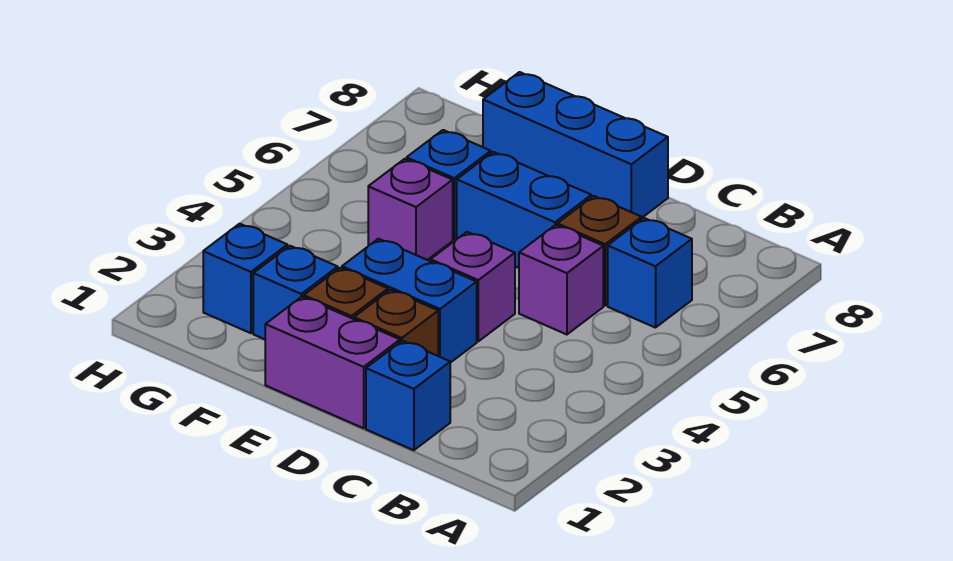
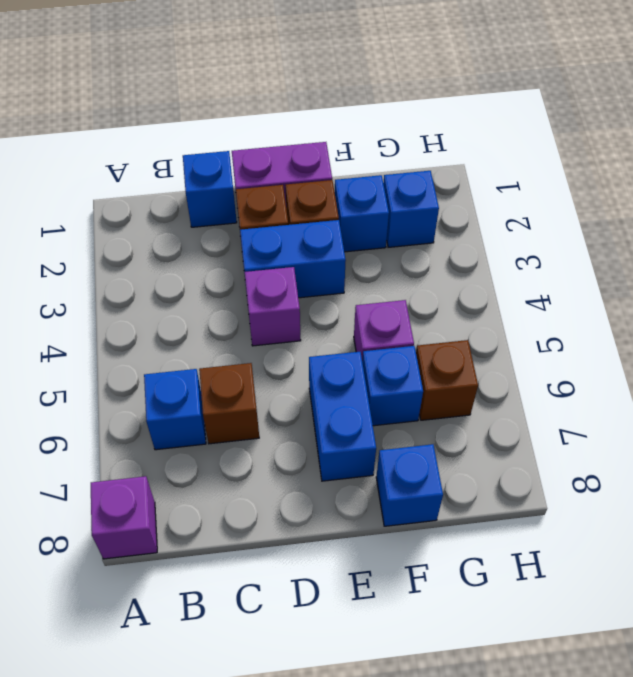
purple brick C5 level 1 -> purple brick A8 level 1
blue brick D6:E6 level 1 -> blue brick E6:E7 level 1
blue brick D8:F8 level 1 -> blue brick F8 level 1
none -> brown brick G6 level 1

